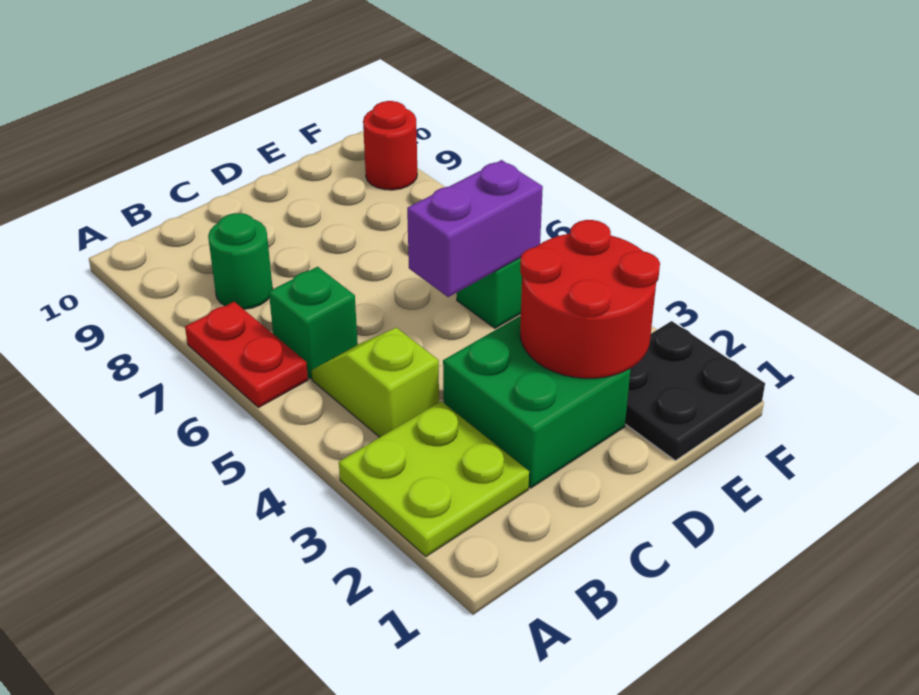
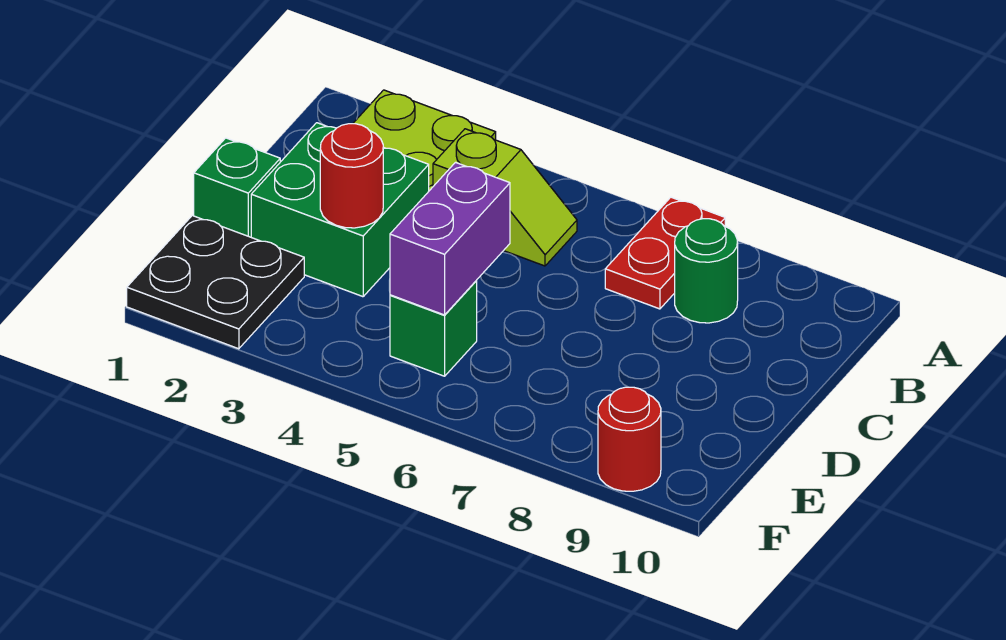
red plate A6:A7 level 1 -> red plate A7:B7 level 1
green brick B6 level 1 -> green brick D1 level 1
red round brick D2:E3 level 2 -> red round brick D3 level 2

